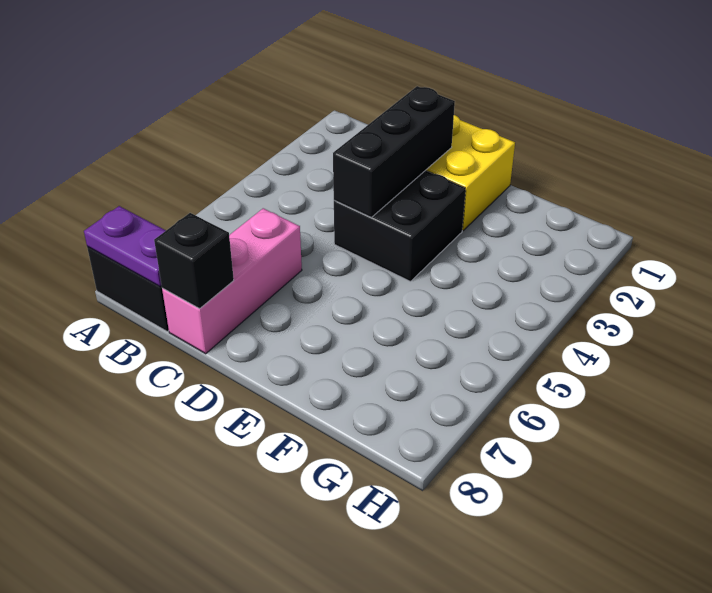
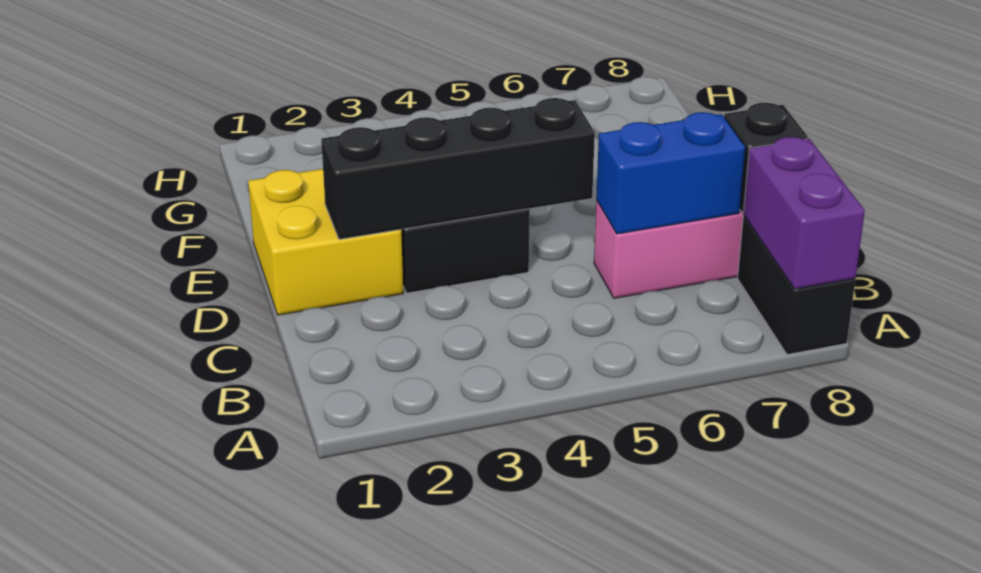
purple plate A8:B8 level 2 -> purple brick A8:B8 level 2
none -> blue brick C6:C7 level 2
black brick D2:D4 level 2 -> black brick D2:D5 level 2

